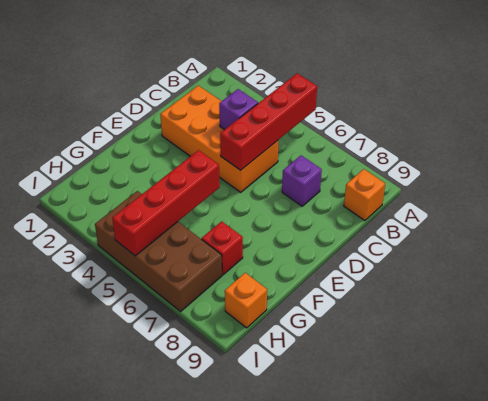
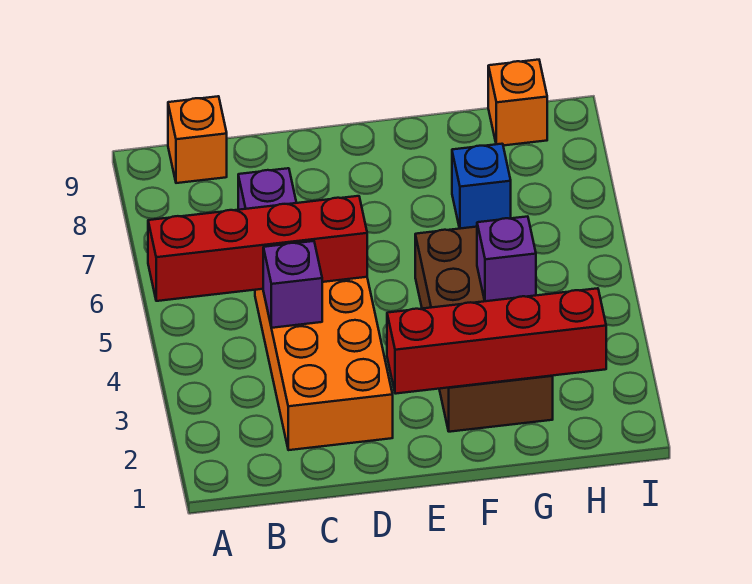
red brick F5:I5 level 2 -> red brick E2:H2 level 2
none -> purple brick G4 level 2
red brick G7 level 1 -> blue brick G7 level 1
brown brick H4:I7 level 1 -> brown brick F2:G5 level 1

